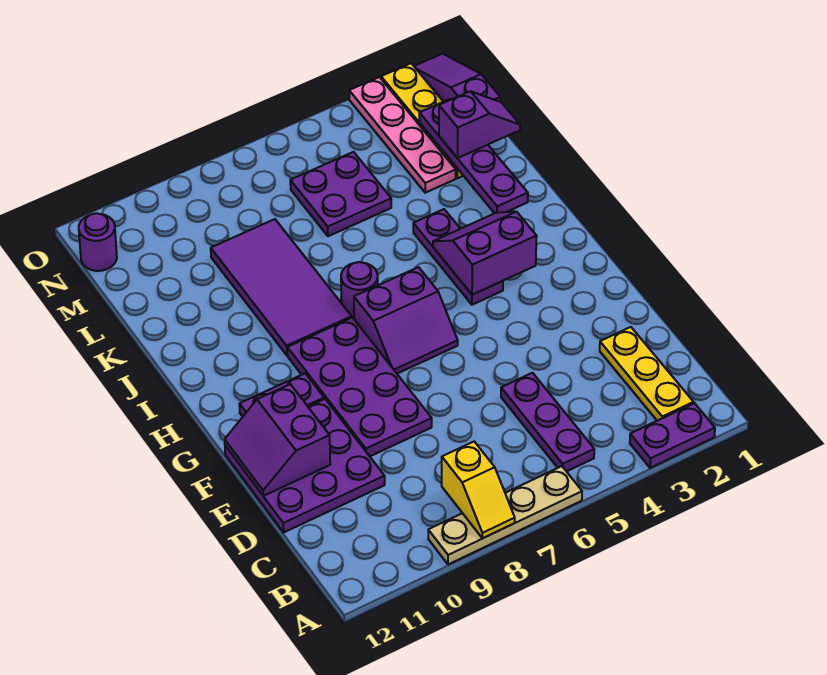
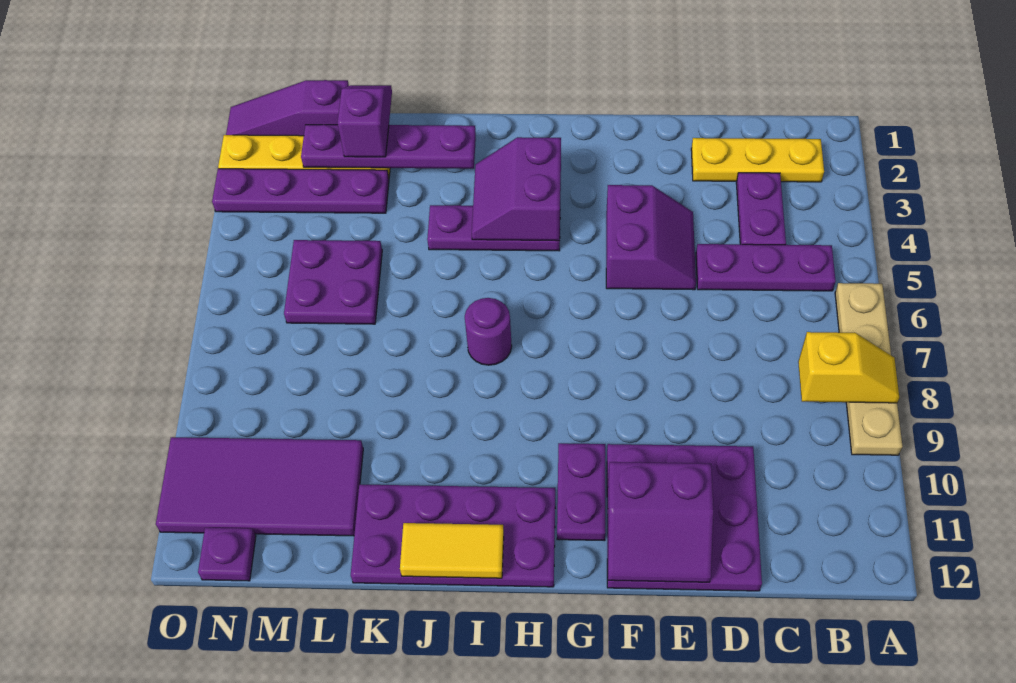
purple plate A2:A3 level 1 -> purple plate C3:C4 level 1
purple plate E8:H9 level 1 -> purple plate H11:K12 level 1
purple slope G6:H7 level 1 top H -> purple slope E4:F5 level 1 top F
purple tile I8:L9 level 1 -> purple tile L10:O11 level 1
none -> yellow tile I12:J12 level 2
pink plate L3:O3 level 1 -> purple plate L3:O3 level 1
purple round brick N12 level 1 -> purple plate N12 level 1

